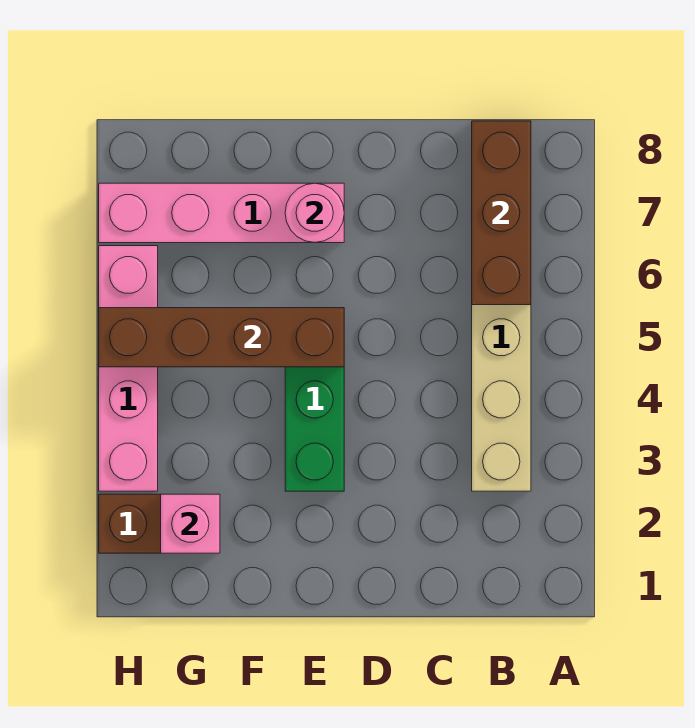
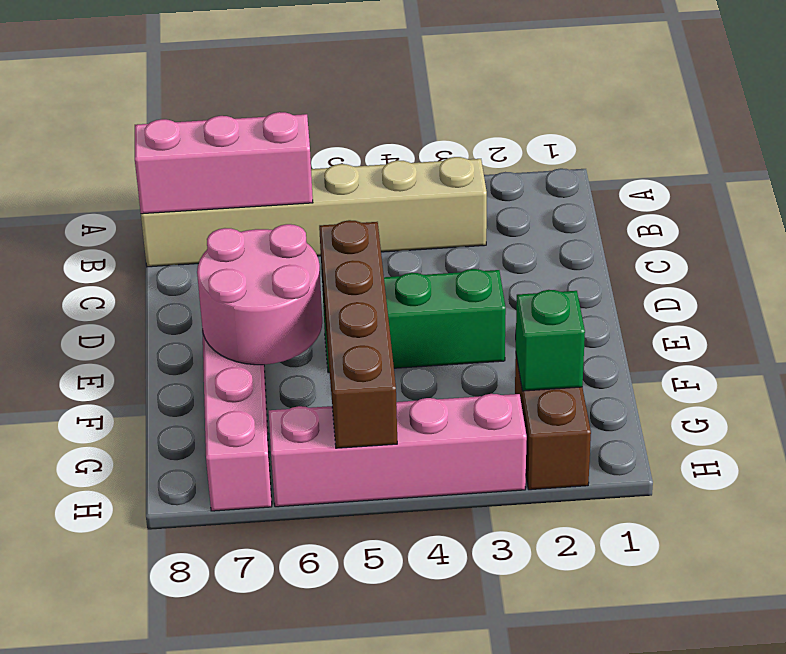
brown brick B6:B8 level 2 -> pink brick B6:B8 level 2
pink round brick E7 level 2 -> pink round brick E6:F7 level 2
pink brick G2 level 2 -> green brick G2 level 2

